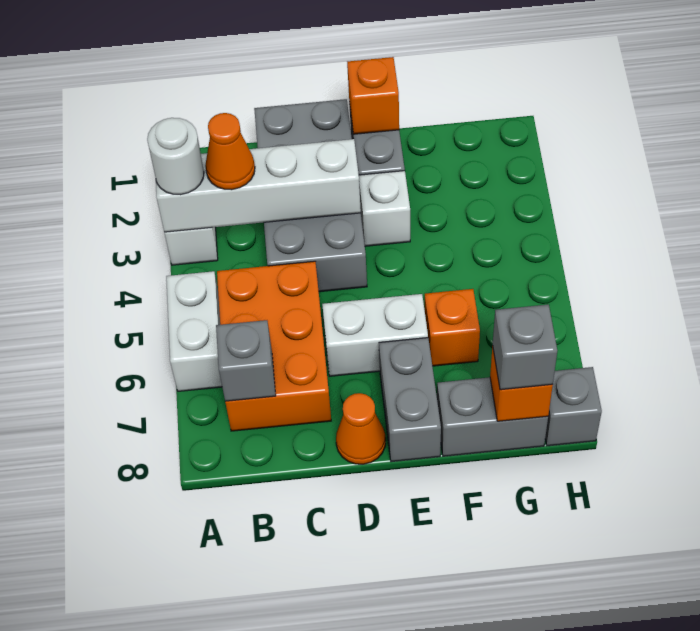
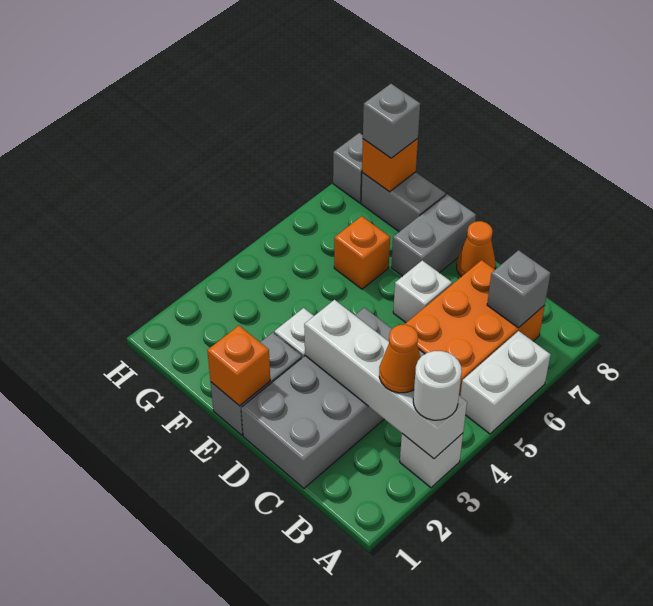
white brick D6:E6 level 1 -> white brick D6 level 1

